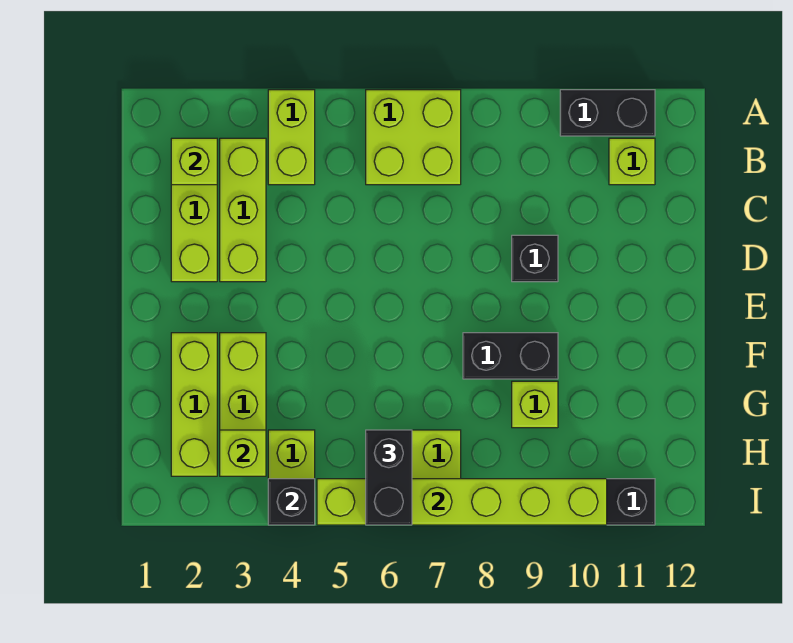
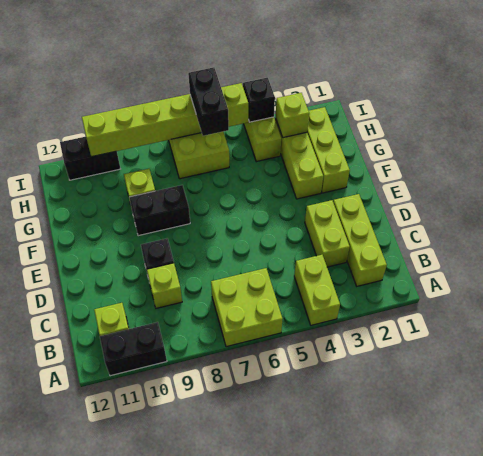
lime brick B2 level 2 -> lime brick C9 level 1
lime brick B3:D3 level 1 -> lime brick C3:D3 level 1

